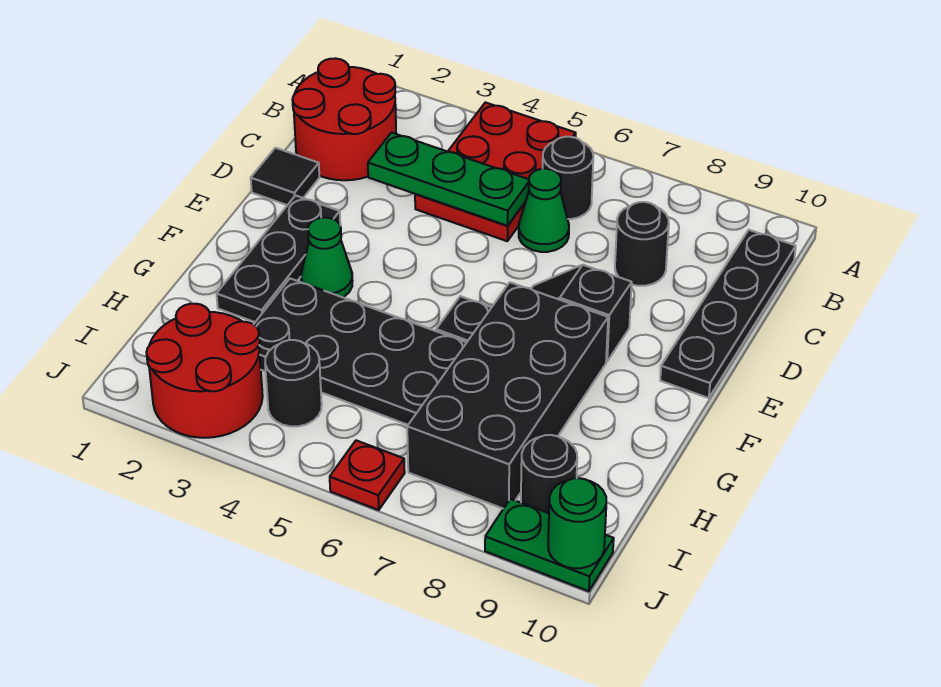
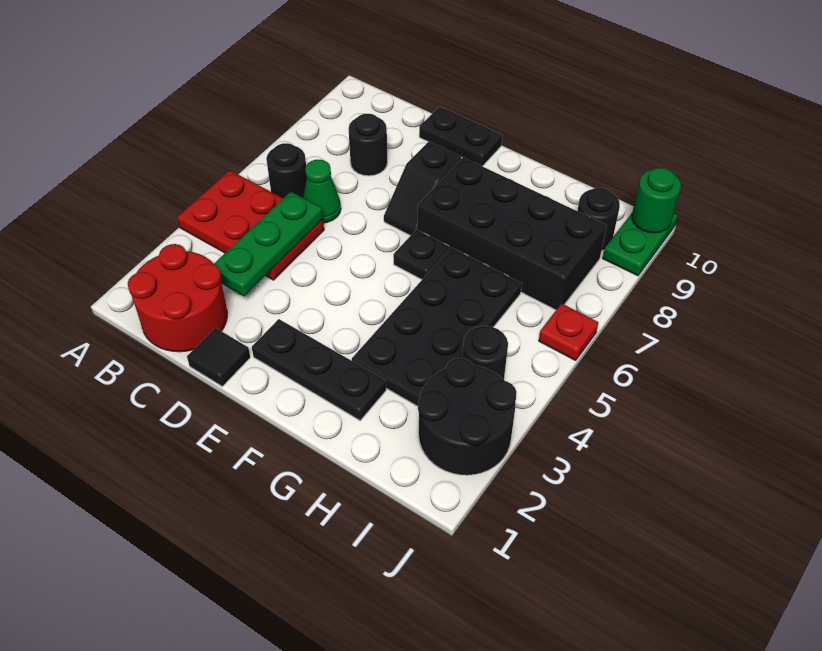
black plate B10:E10 level 1 -> black plate D10:E10 level 1
green cone F3 level 1 -> none
red round brick I2:J3 level 1 -> black round brick I2:J3 level 1

